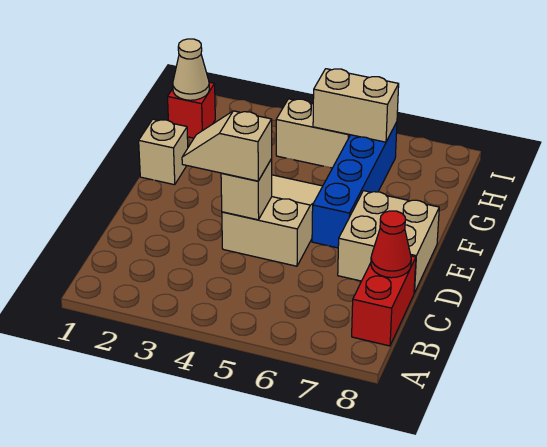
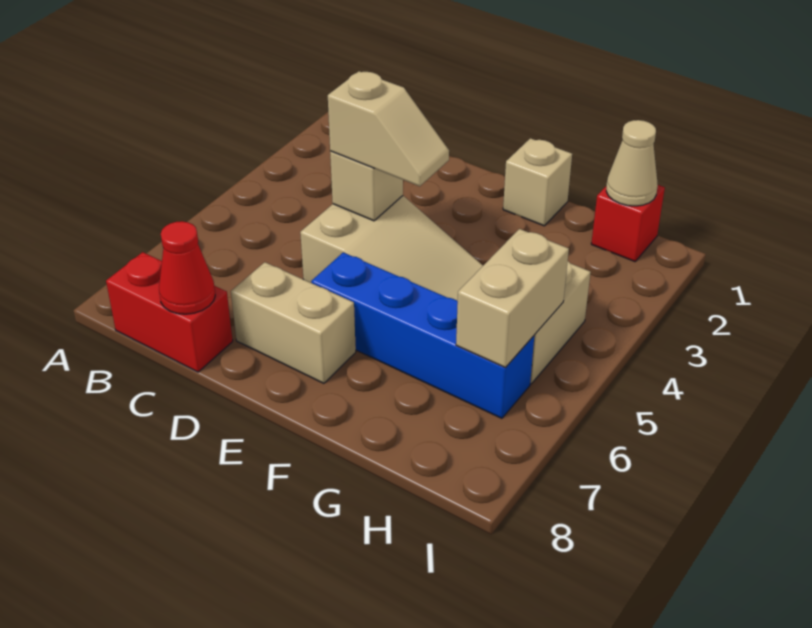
tan slope D3:D4 level 3 top 4 -> tan slope D4:E4 level 3 top D
tan brick D7:E8 level 1 -> tan brick D7:E7 level 1

